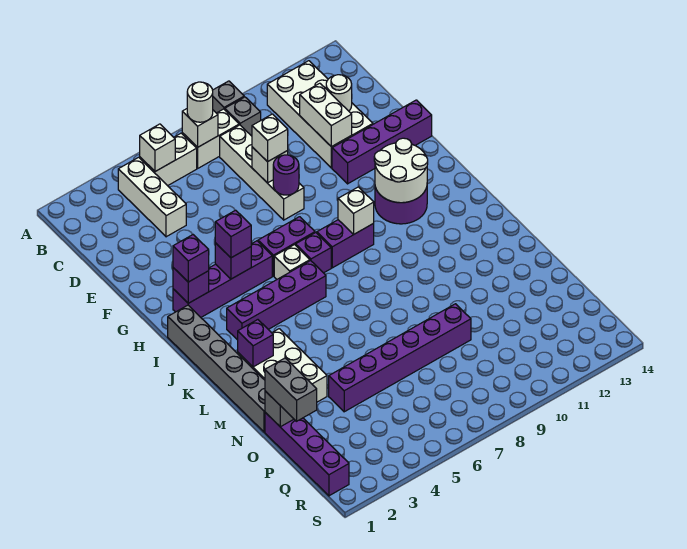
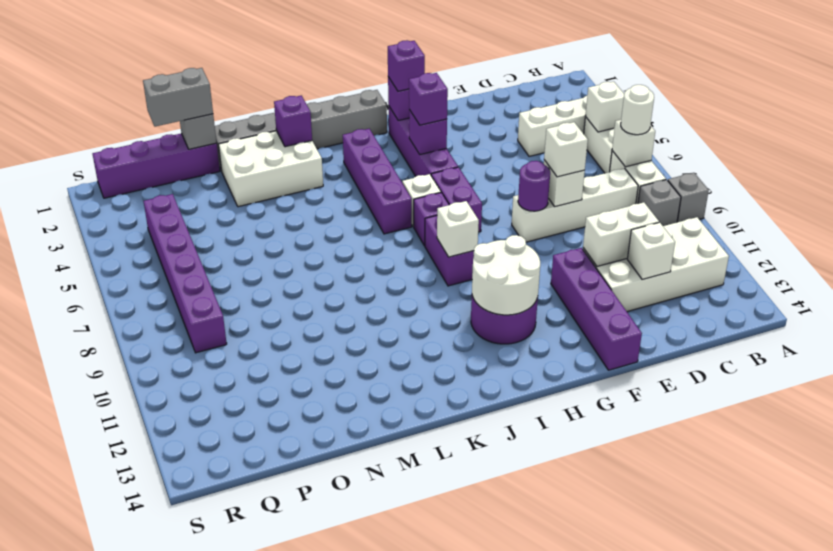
white round brick D12 level 2 -> white brick D12 level 2
purple brick O4:O9 level 1 -> purple brick Q4:Q9 level 1

